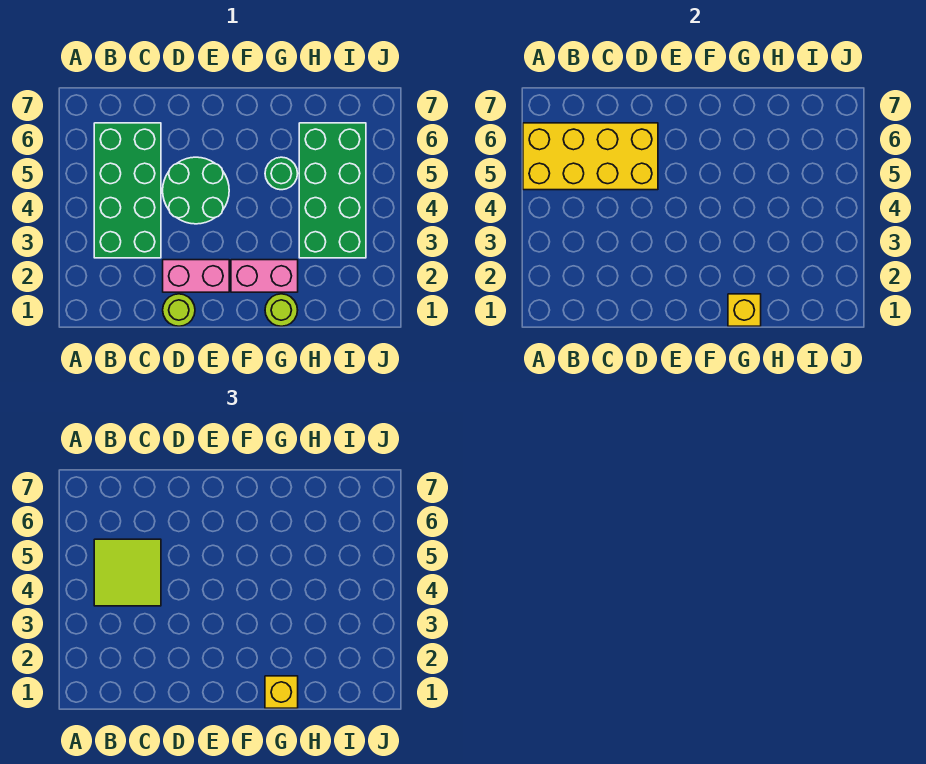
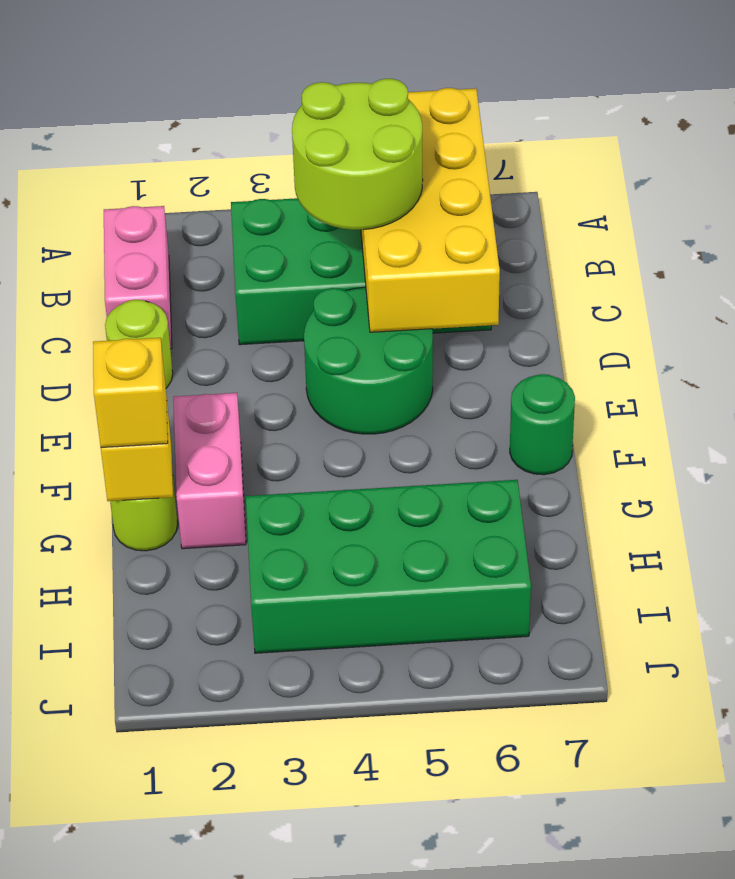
lime tile B4:C5 level 3 -> lime round brick B4:C5 level 3
pink brick D2:E2 level 1 -> pink brick B1:C1 level 1
green round brick G5 level 1 -> green round brick F7 level 1

